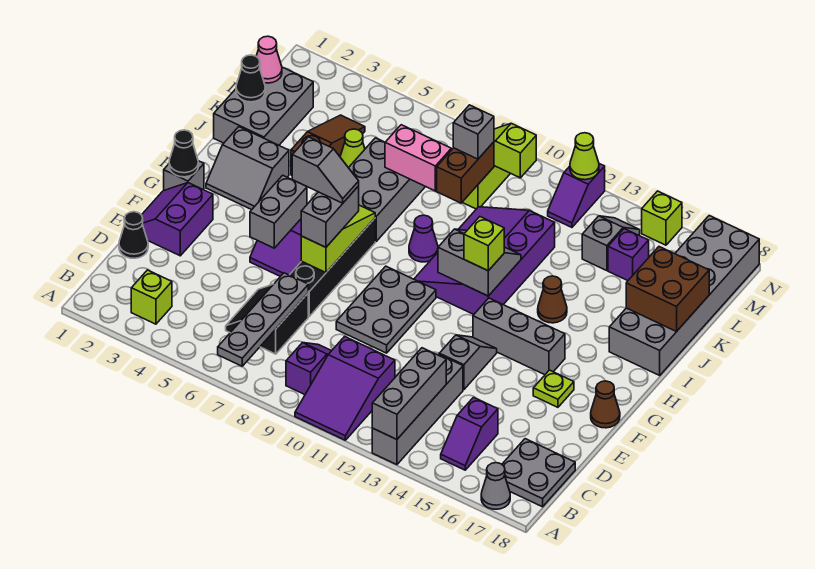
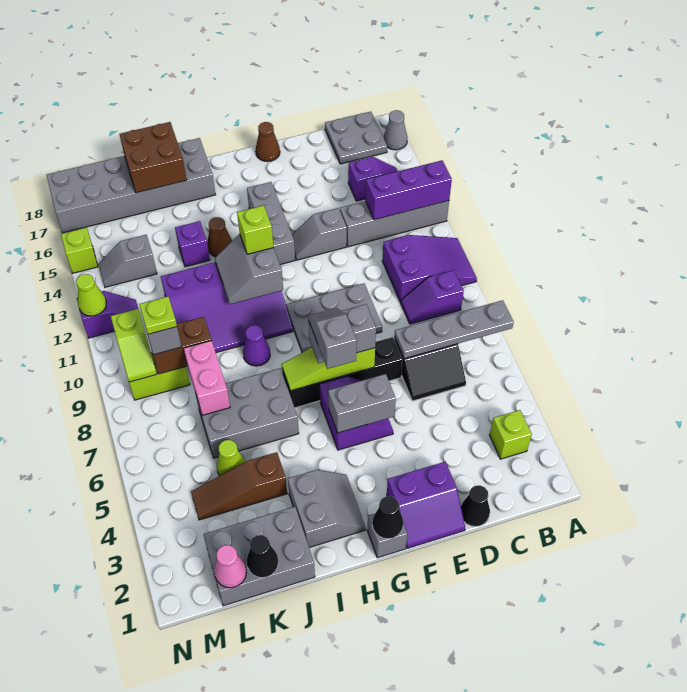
grey brick A13:C13 level 2 -> purple brick A13:C13 level 2
lime plate F16 level 1 -> lime plate L9 level 4
purple brick L15 level 1 -> purple brick J14 level 1

